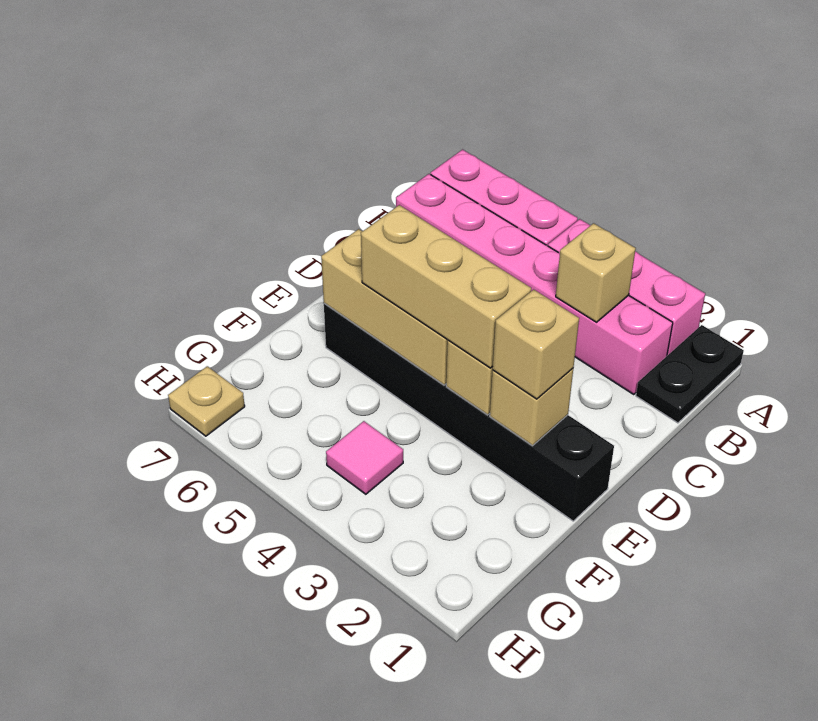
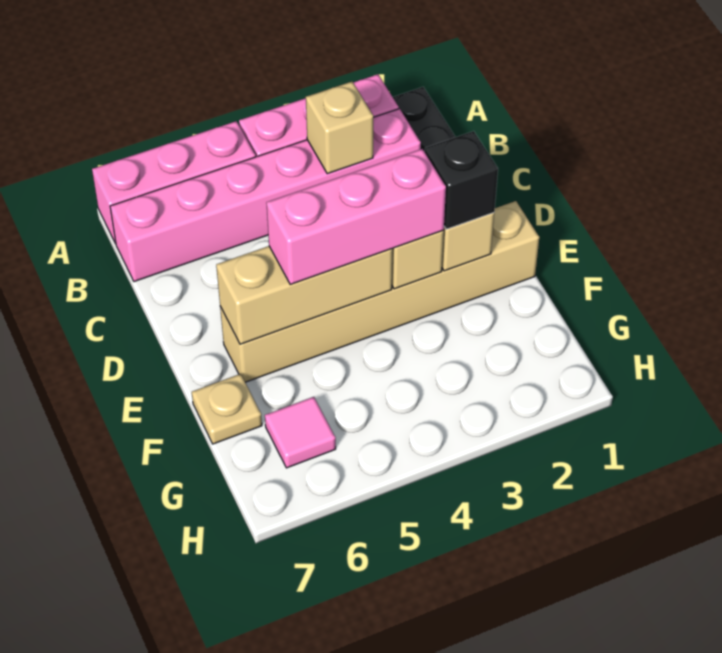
black brick E1:E6 level 1 -> tan brick E1:E6 level 1
tan brick E2 level 3 -> black brick E2 level 3
tan brick E3:E5 level 3 -> pink brick E3:E5 level 3
pink tile G4 level 1 -> pink tile G6 level 1
tan plate H7 level 1 -> tan plate F7 level 1

